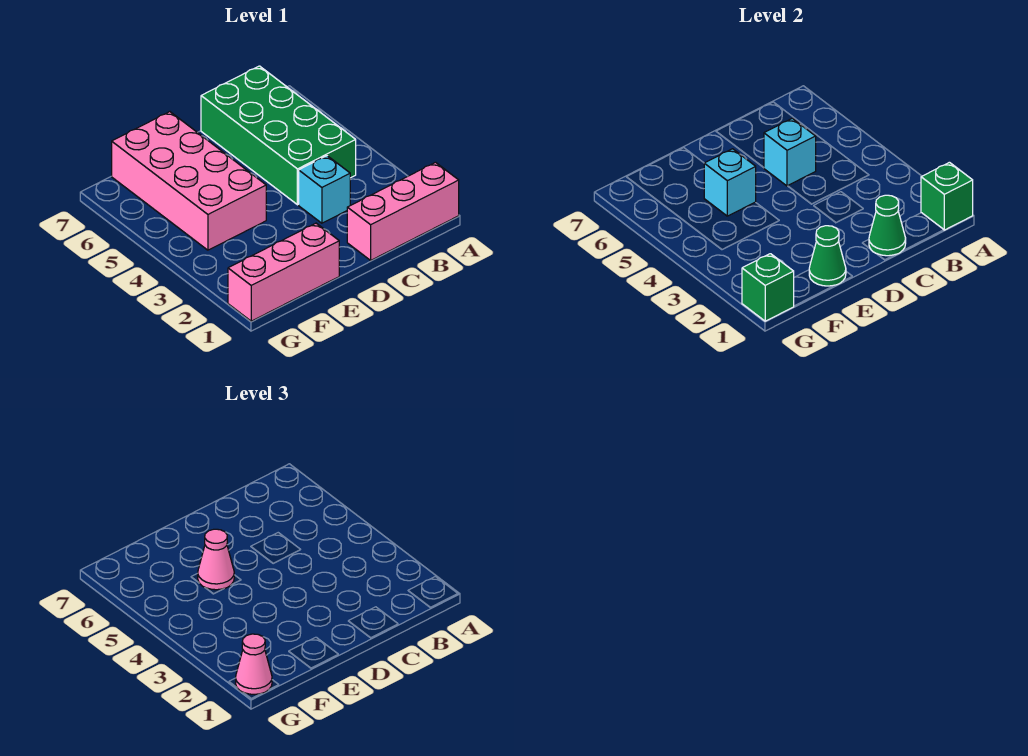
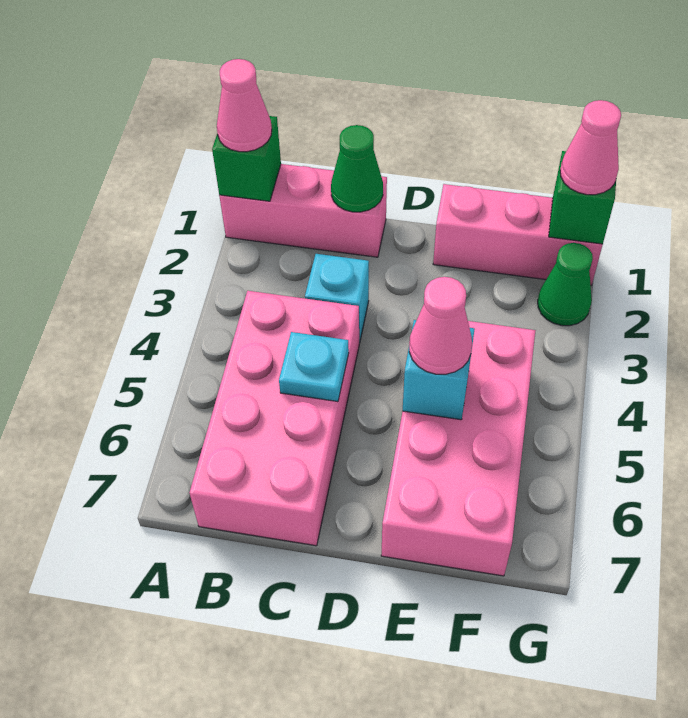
none -> pink cone A1 level 3
green brick B4:C7 level 1 -> pink brick B4:C7 level 1
cyan brick C5 level 2 -> cyan plate C5 level 2
green cone E1 level 2 -> green cone G2 level 1

